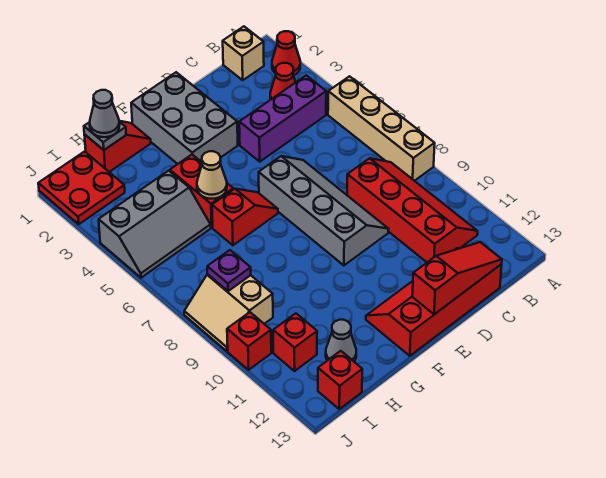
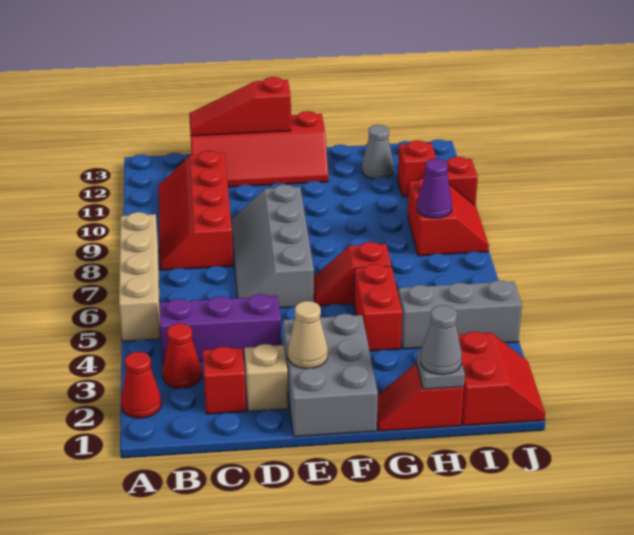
tan brick B1 level 1 -> tan brick D2 level 1
tan cone G5 level 2 -> tan cone E2 level 2
red plate I1:J2 level 1 -> red slope I1:J2 level 1 top I
tan slope I8:J9 level 1 top I -> red slope I8:J9 level 1 top I
purple plate I8 level 2 -> purple cone I8 level 2
red brick I13 level 1 -> red brick C2 level 1

